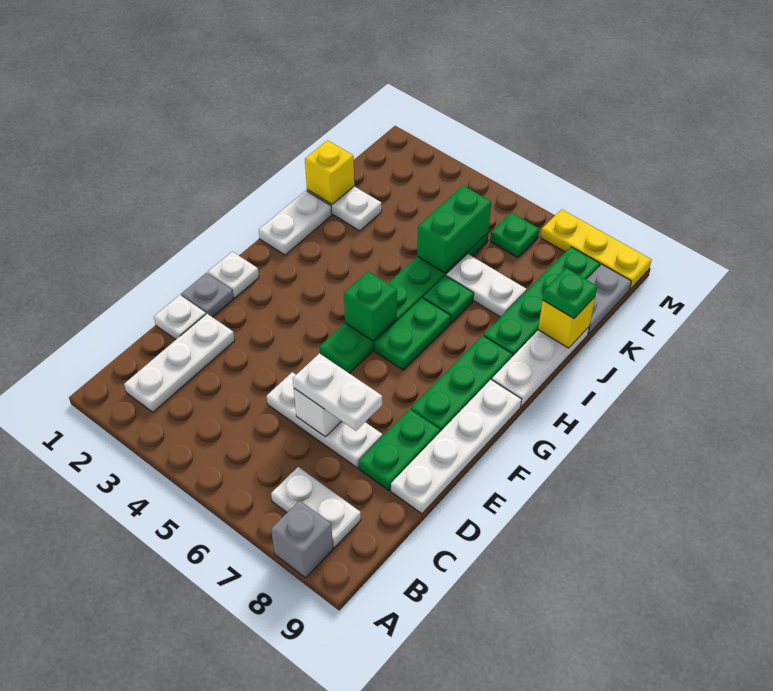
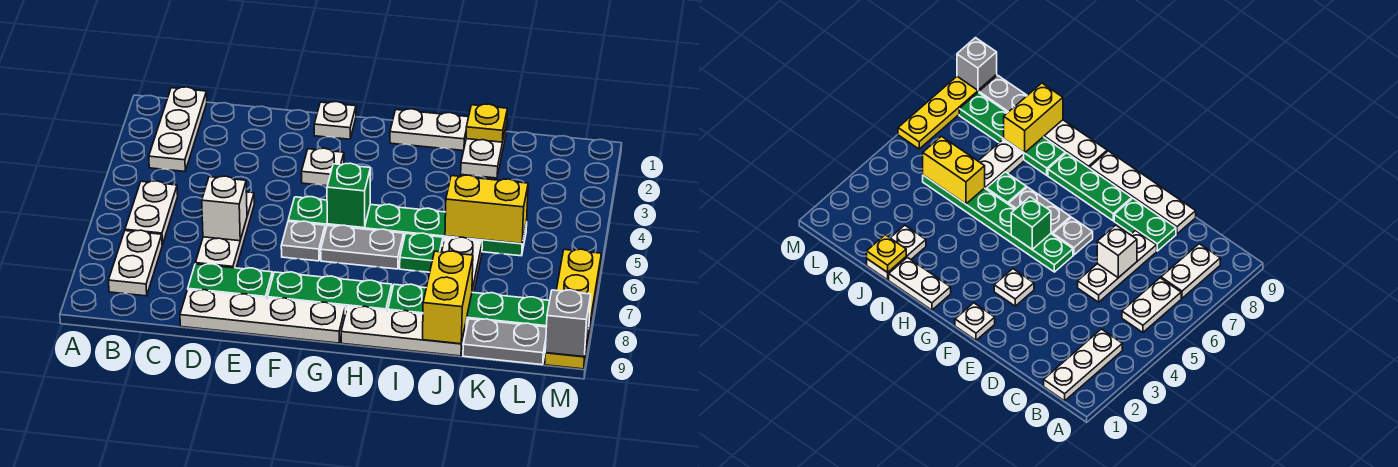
grey brick A8 level 1 -> grey brick M9 level 2
white plate B2:D2 level 1 -> white plate B1:B3 level 1
white plate D1 level 1 -> white plate F3 level 1
white plate D6:D7 level 3 -> white plate B5:B6 level 1
grey plate E1 level 1 -> grey plate F6 level 1
green plate G6:H6 level 1 -> grey plate G6:H6 level 1
yellow brick J1 level 2 -> yellow plate J1 level 2
green brick J5:K5 level 2 -> yellow brick J5:K5 level 2
yellow brick J9 level 2 -> yellow brick J8:J9 level 2
green plate J9 level 3 -> none
green plate L6 level 1 -> none
yellow plate M7:M9 level 1 -> yellow plate M6:M9 level 1

